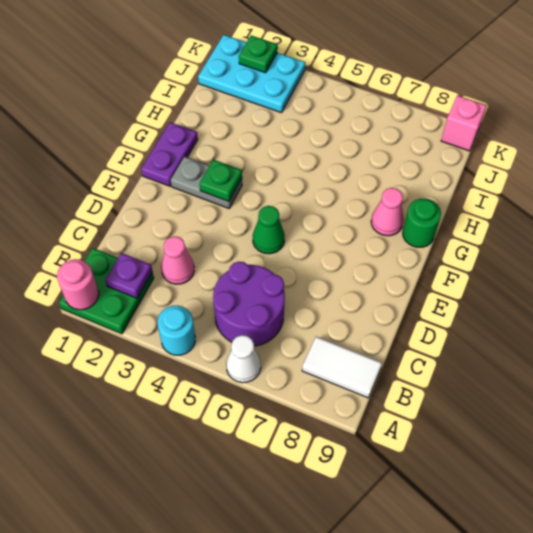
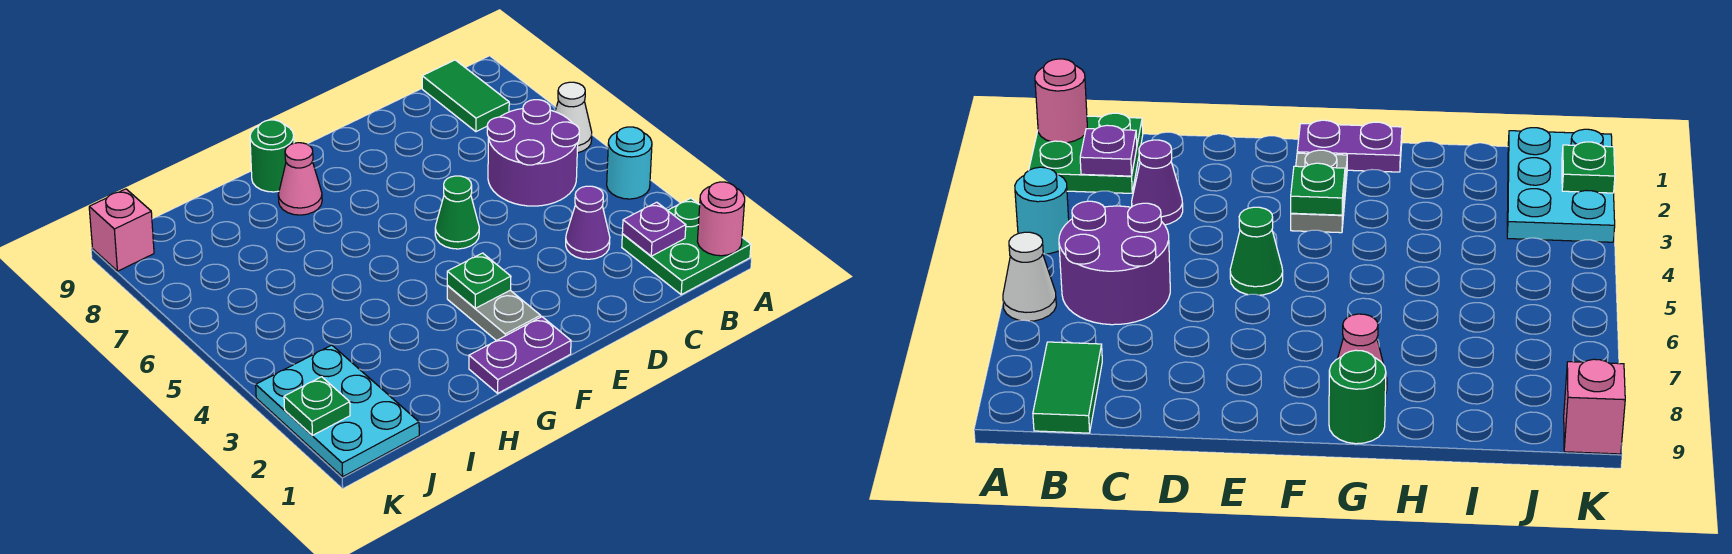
white tile B8:B9 level 1 -> green tile B8:B9 level 1
pink cone C3 level 1 -> purple cone C3 level 1

